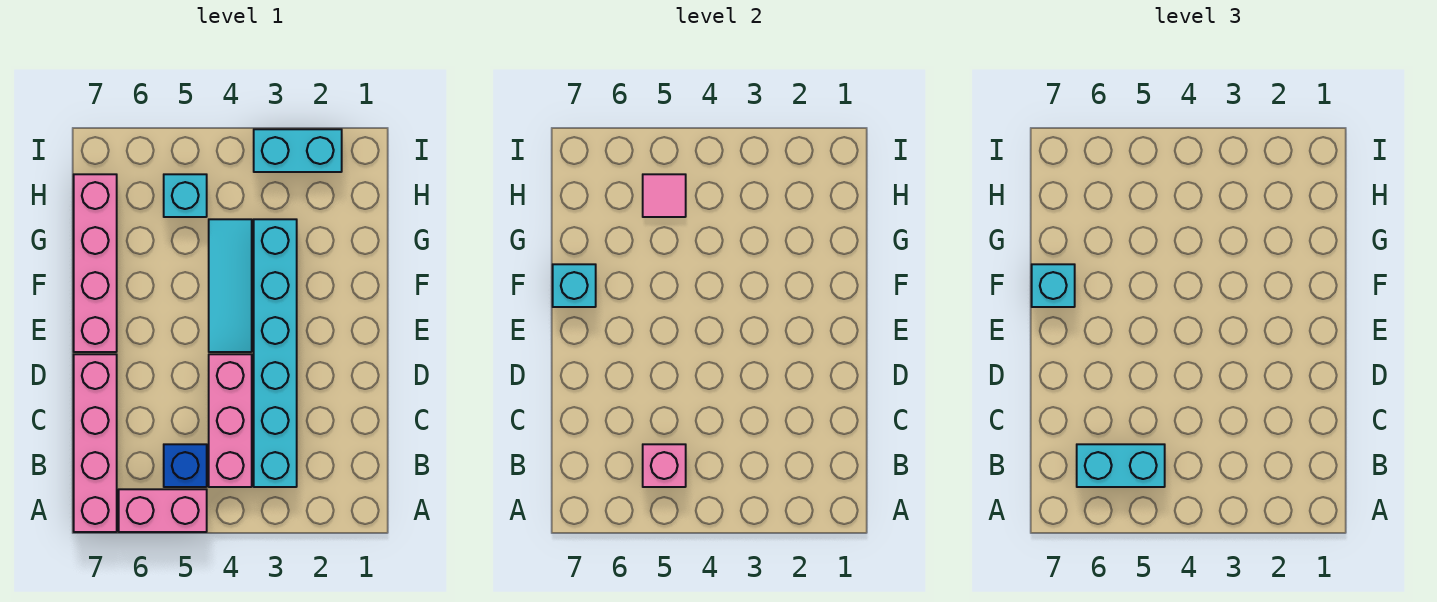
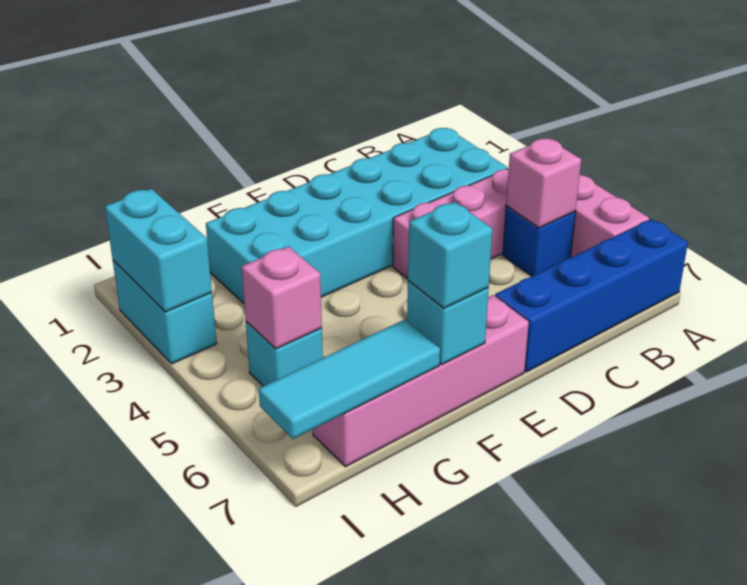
pink brick A7:D7 level 1 -> blue brick A7:D7 level 1
cyan brick B3:G3 level 1 -> cyan brick B2:G3 level 1
cyan brick B5:B6 level 3 -> cyan brick I2:I3 level 2
cyan tile E4:G4 level 1 -> cyan tile G7:I7 level 2
pink tile H5 level 2 -> pink brick H5 level 2

